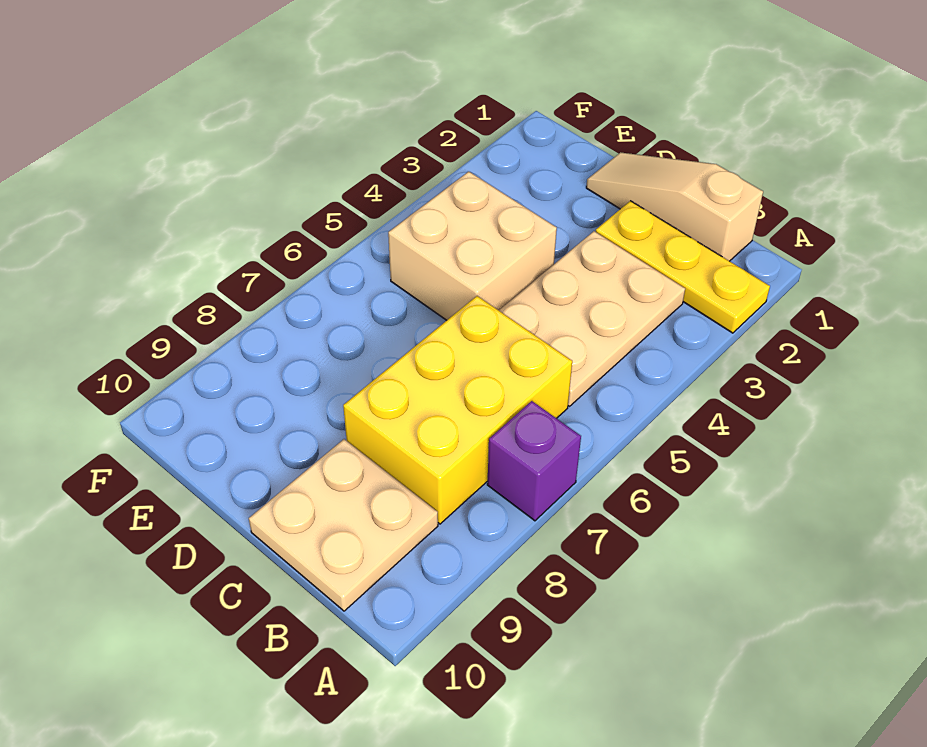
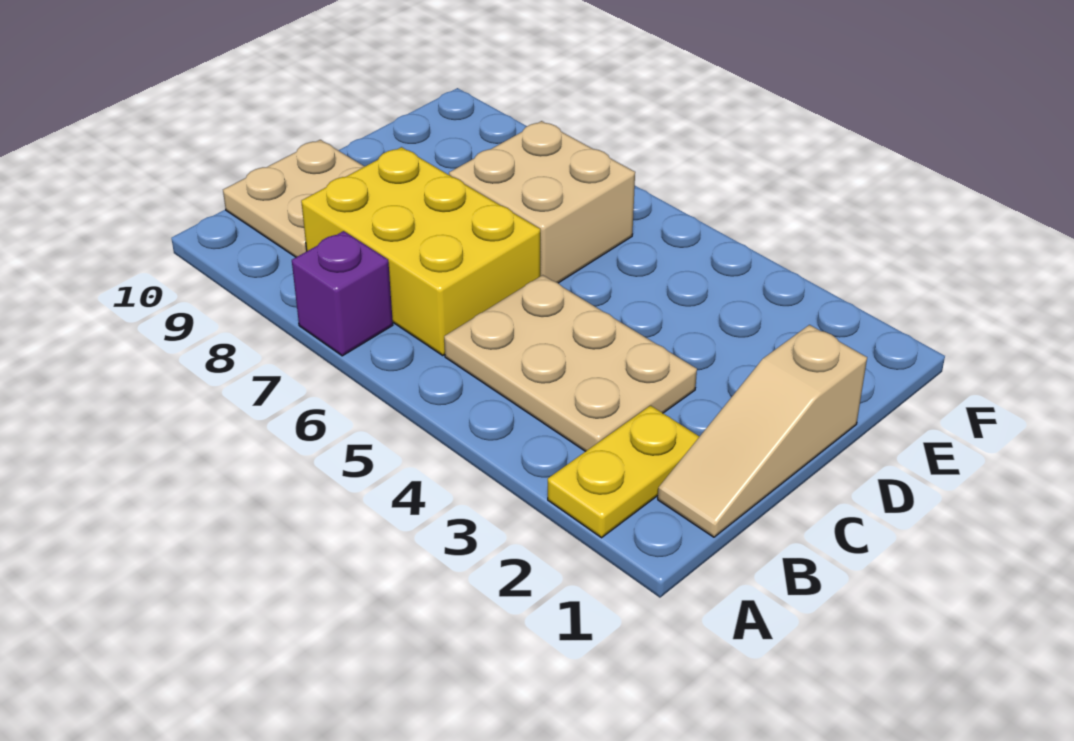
yellow plate A2:C2 level 1 -> yellow plate A2:B2 level 1
tan slope B1:D1 level 1 top B -> tan slope B1:D1 level 1 top D
tan brick D4:E5 level 1 -> tan brick D6:E7 level 1

